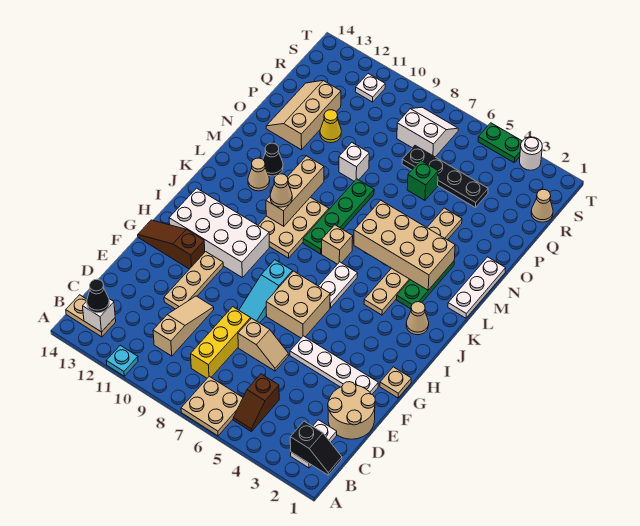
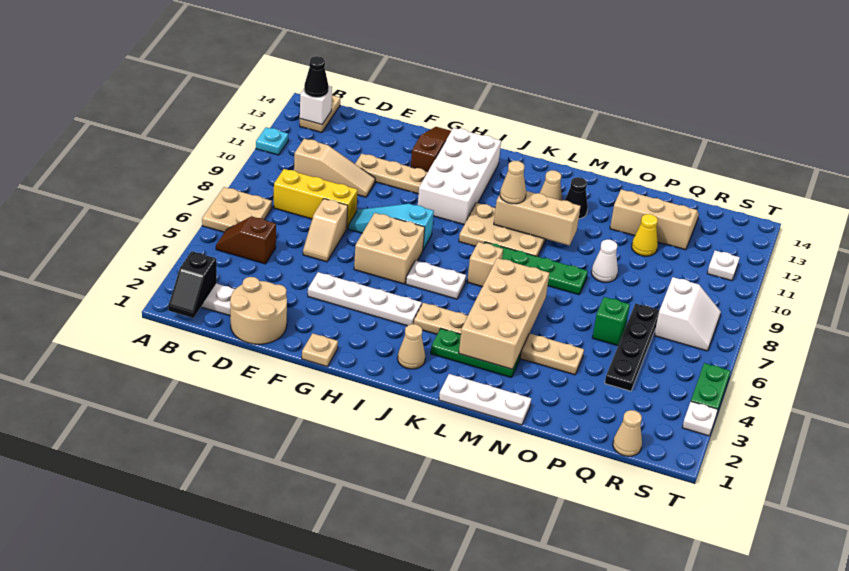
white plate F2:F5 level 1 -> white plate F4:I4 level 1
white brick O9 level 1 -> white cone O9 level 1
white round brick T3 level 1 -> white plate T3 level 1

